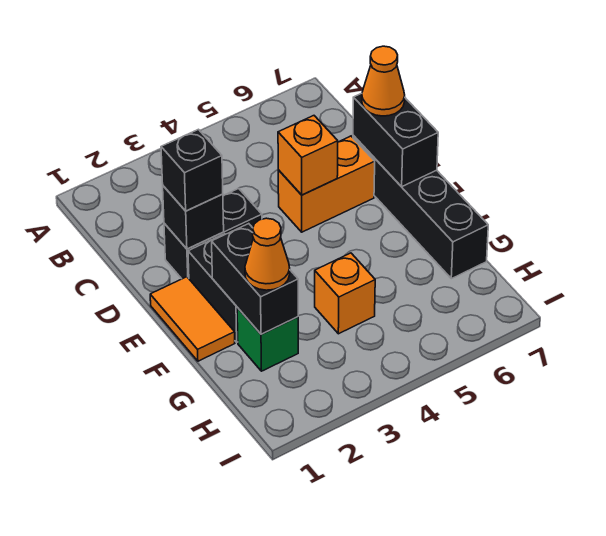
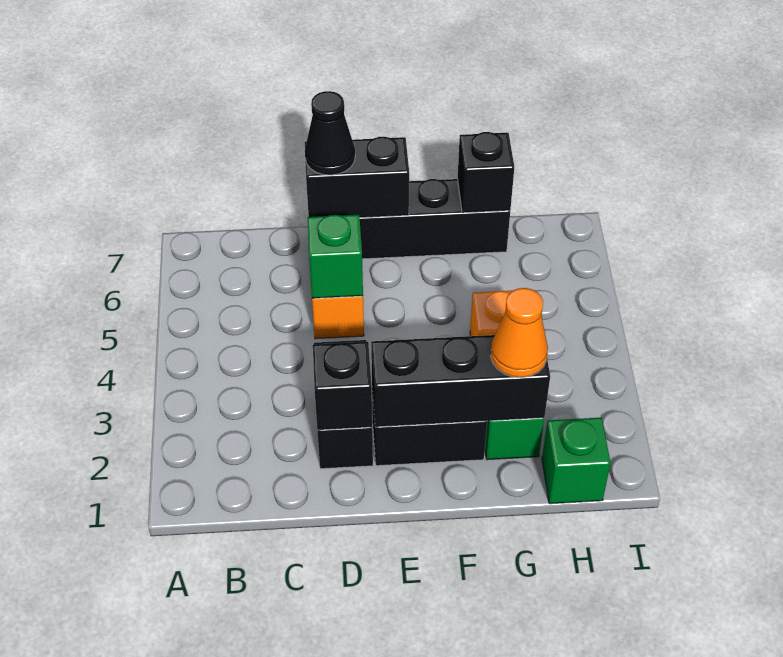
black brick D2 level 3 -> black brick G7 level 2
orange brick D5 level 2 -> green brick D5 level 2
orange cone D7 level 3 -> black cone D7 level 3
orange tile E1:F1 level 1 -> none
black brick F2:G2 level 2 -> black brick E2:G2 level 2
none -> green brick H1 level 1

